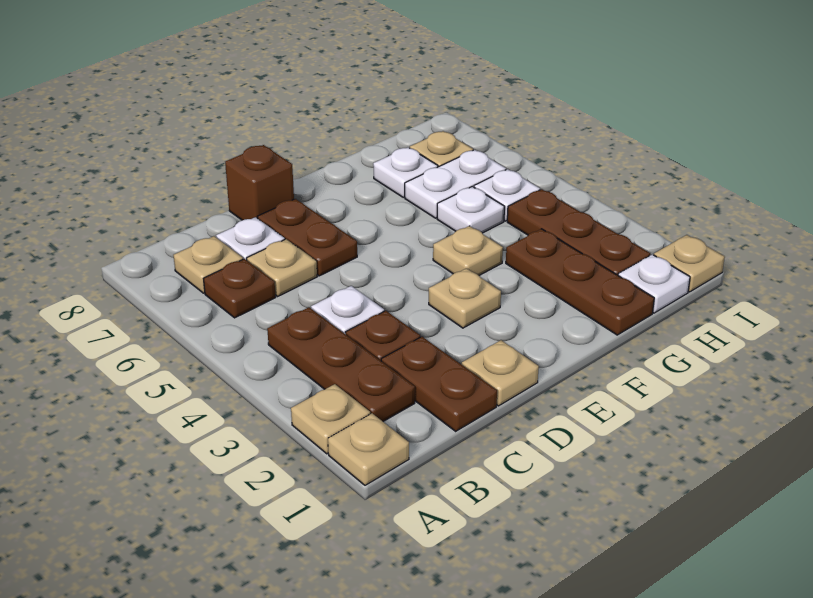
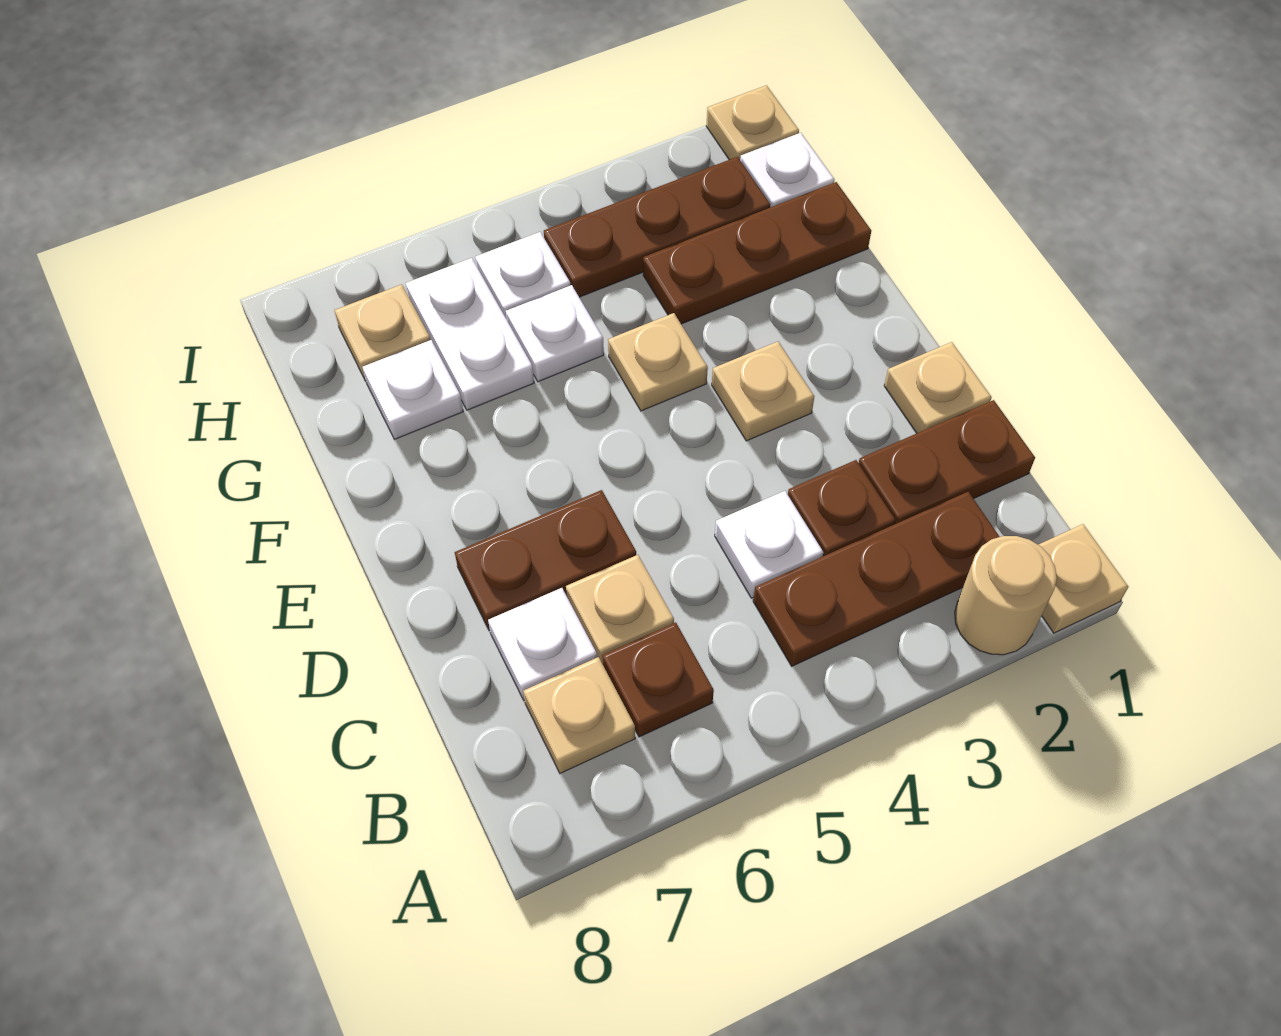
tan plate A2 level 1 -> tan round brick A2 level 1
brown brick D8 level 1 -> none

